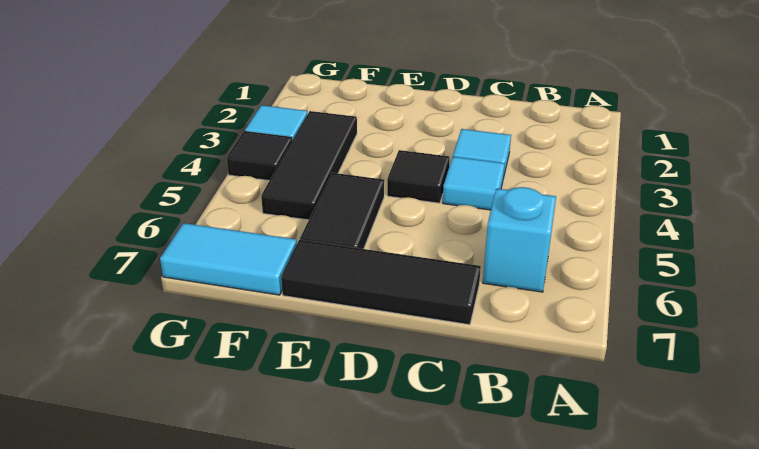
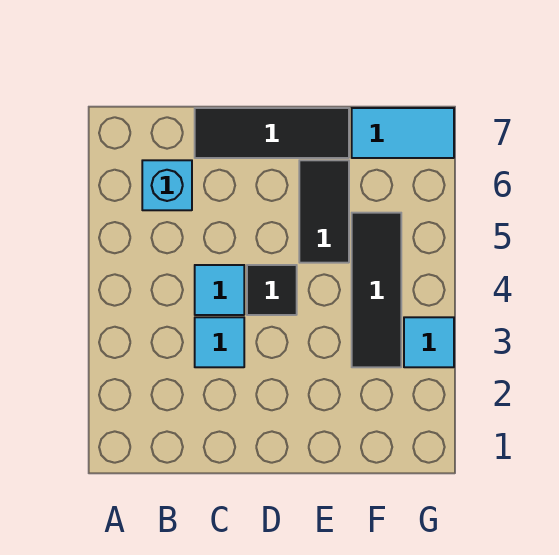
black tile G4 level 1 -> none

